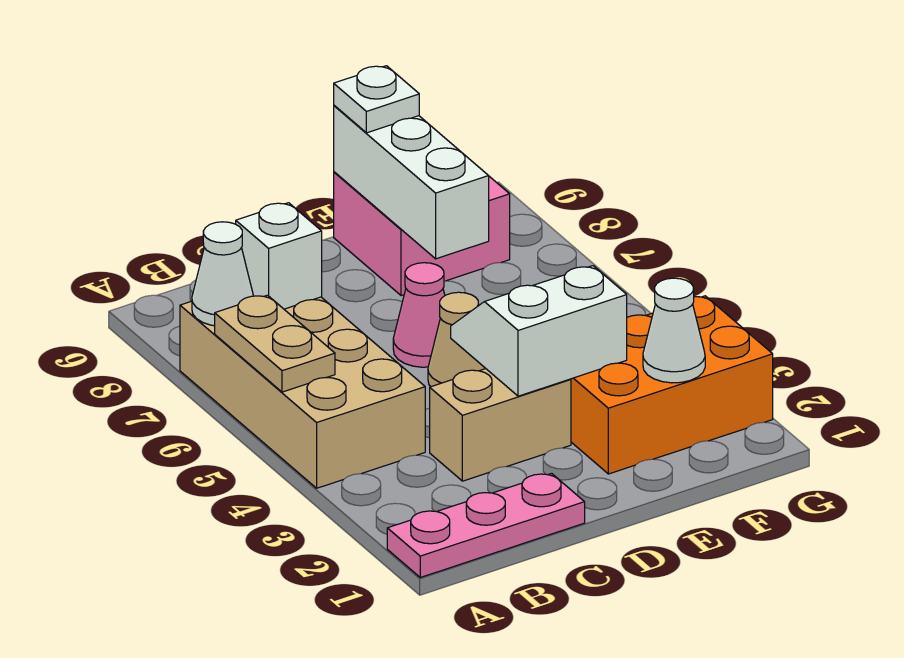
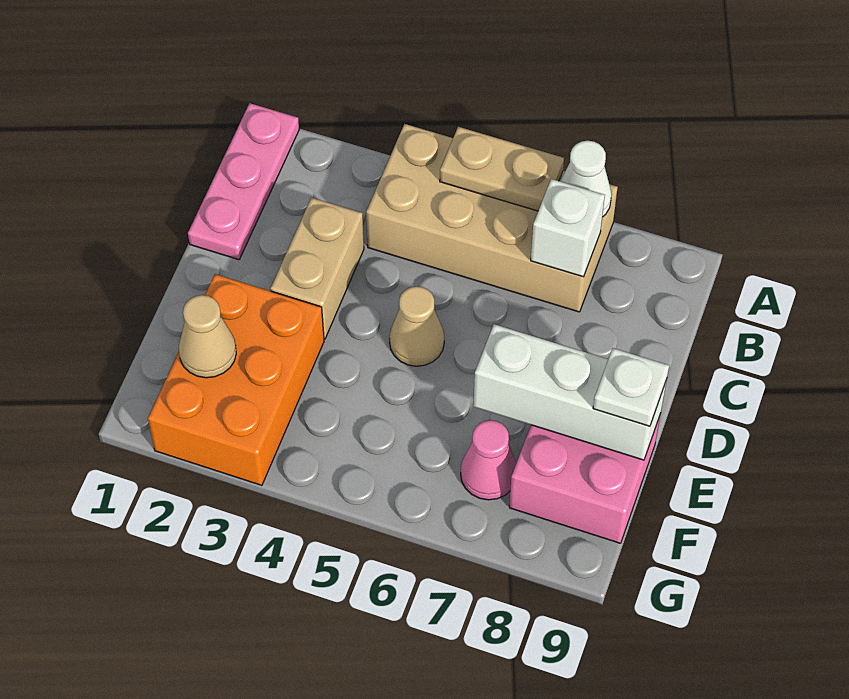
white slope D3:E4 level 2 top 3 -> none
pink cone D6 level 1 -> pink cone F7 level 1
white cone F2 level 2 -> tan cone F2 level 2

